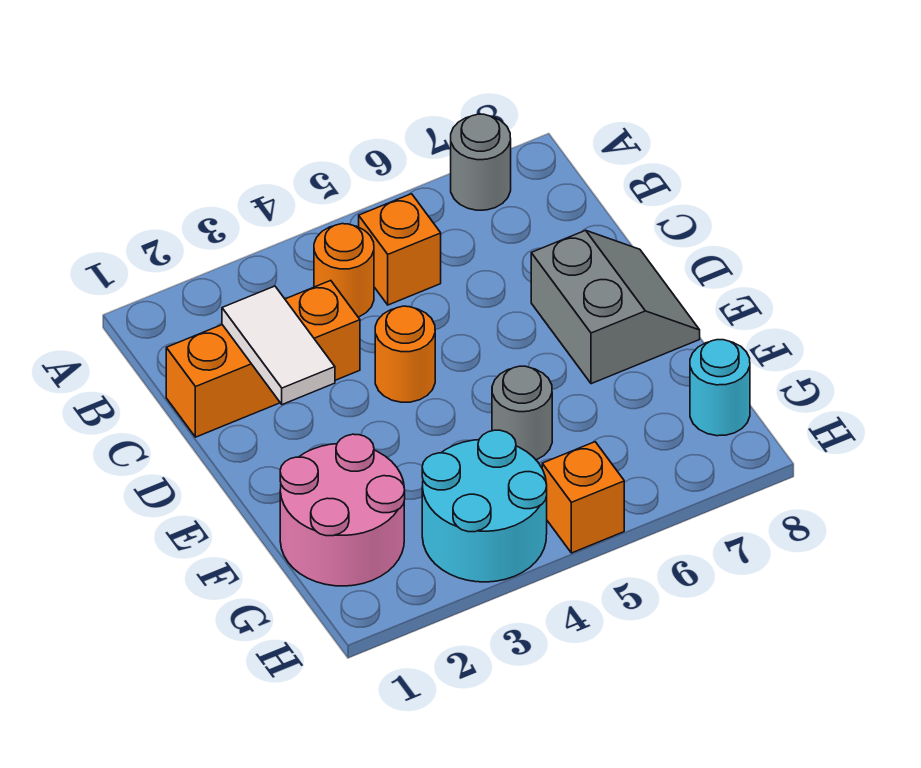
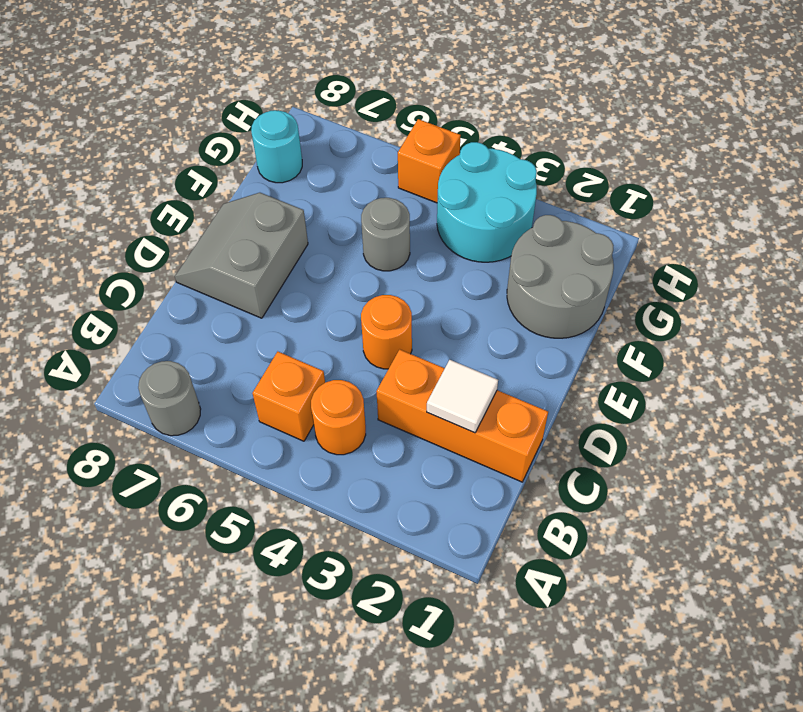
white tile C2:D2 level 2 -> white tile C2 level 2
pink round brick F1:G2 level 1 -> grey round brick F1:G2 level 1

